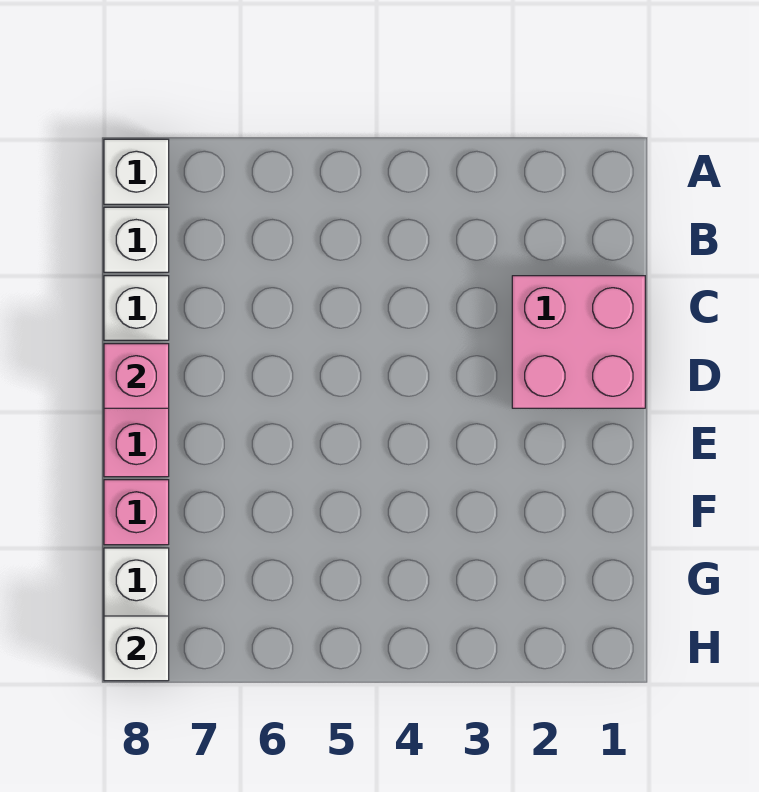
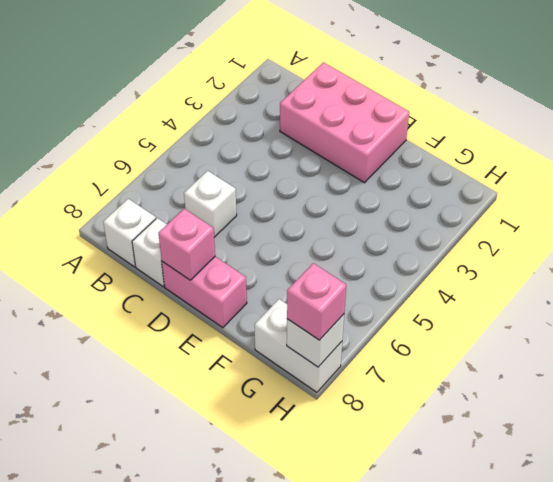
white brick A8 level 1 -> white brick C6 level 1
pink brick C1:D2 level 1 -> pink brick C1:E2 level 1
pink brick F8 level 1 -> pink brick H8 level 3

